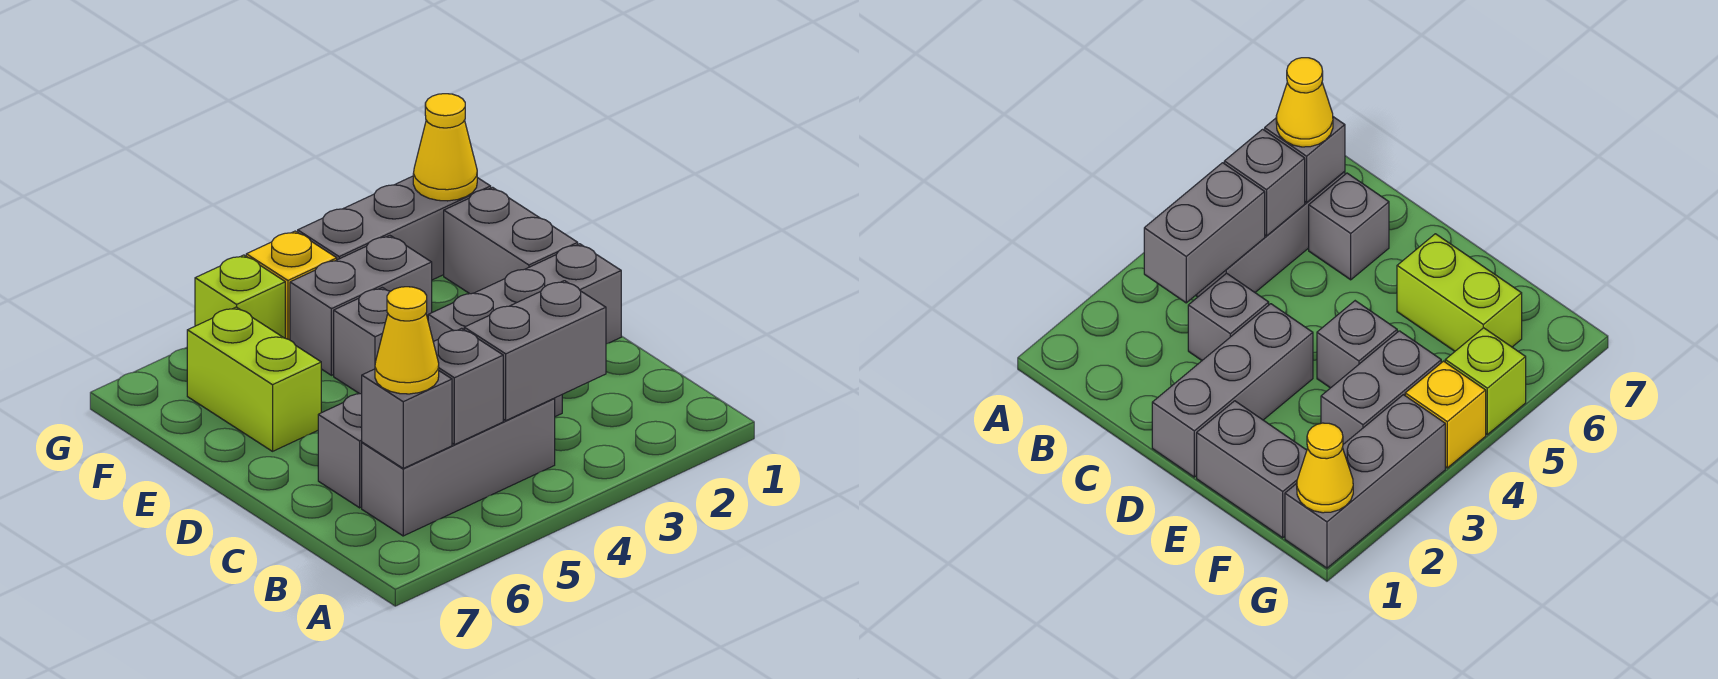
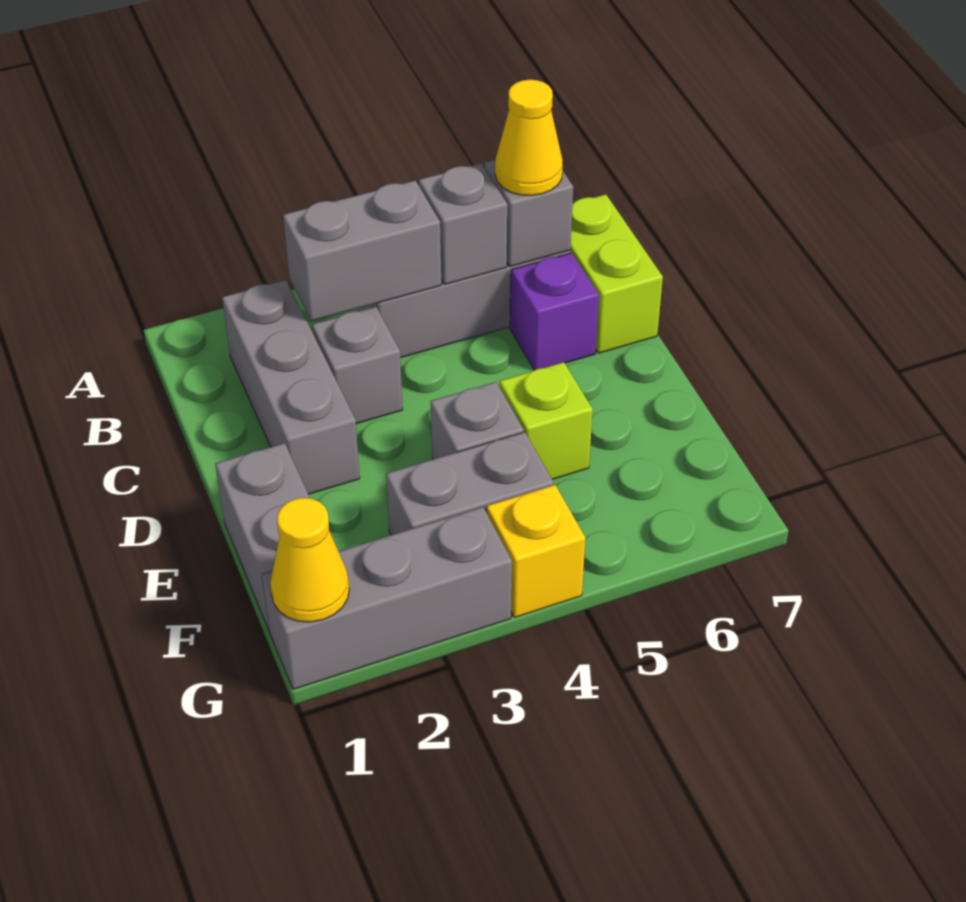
grey brick C6 level 1 -> purple brick C6 level 1
grey brick D1:D3 level 1 -> grey brick B2:D2 level 1
lime brick E6:F6 level 1 -> lime brick B7:C7 level 1
lime brick G5 level 1 -> lime brick E5 level 1

